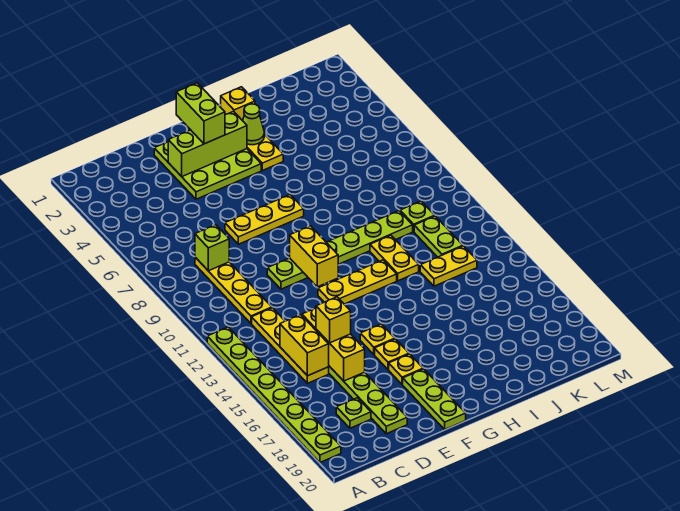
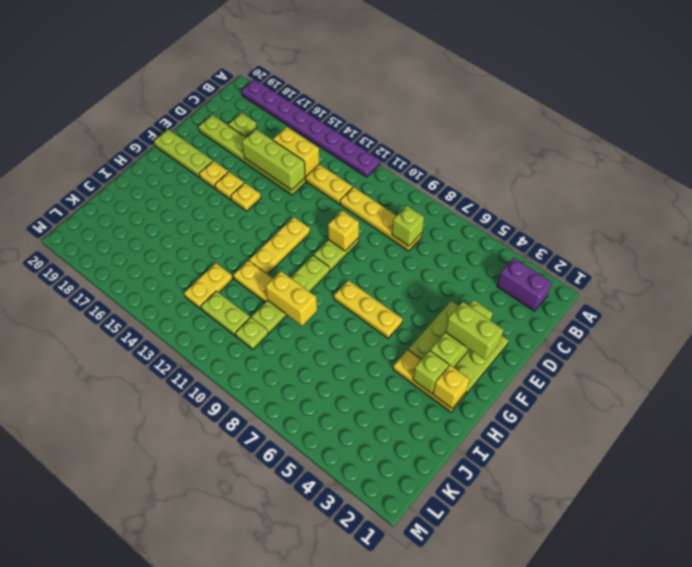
lime plate A12:A19 level 1 -> purple plate A12:A19 level 1
none -> purple brick B2:B3 level 1
yellow brick D14:D16 level 2 -> lime brick D14:D16 level 2
yellow brick D15 level 3 -> yellow brick E10 level 2
yellow plate E7:G7 level 1 -> yellow plate G6:G8 level 1
yellow brick F10:F11 level 2 -> yellow brick I9:I10 level 2
lime cone H3 level 2 -> lime brick H3 level 2

